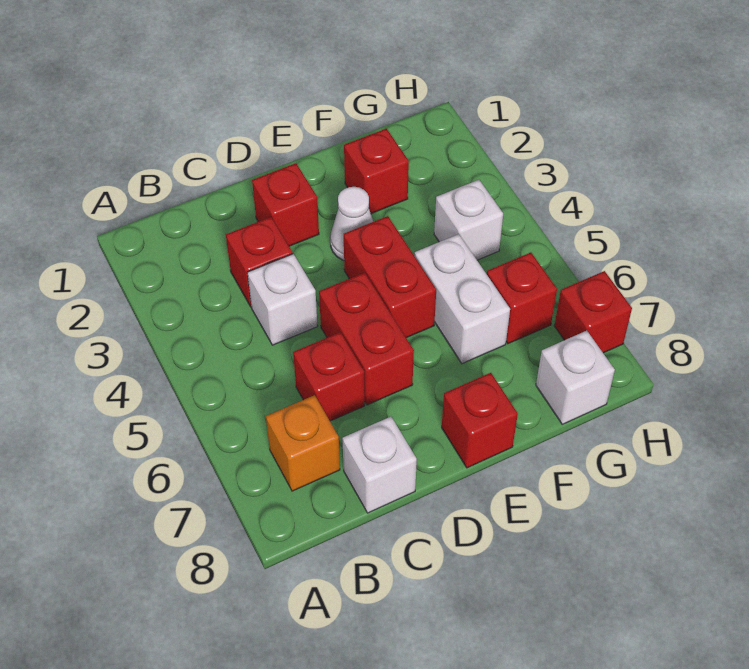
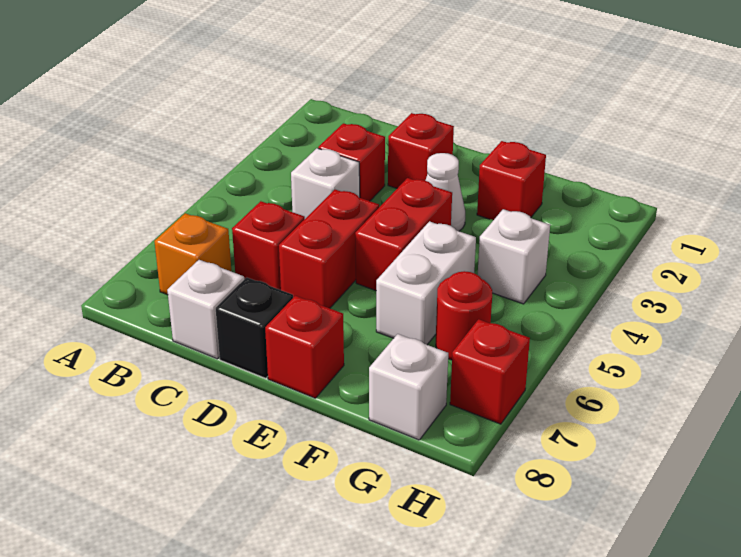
none -> black brick D8 level 1
red brick G6 level 1 -> red round brick G6 level 1

